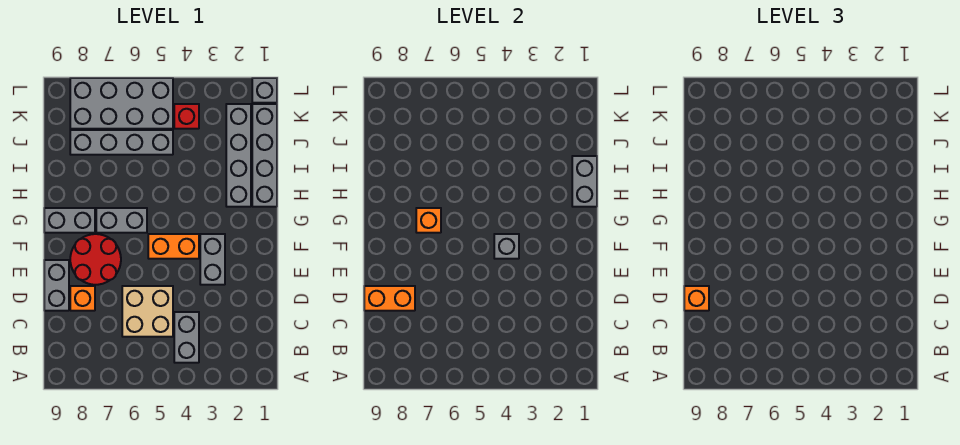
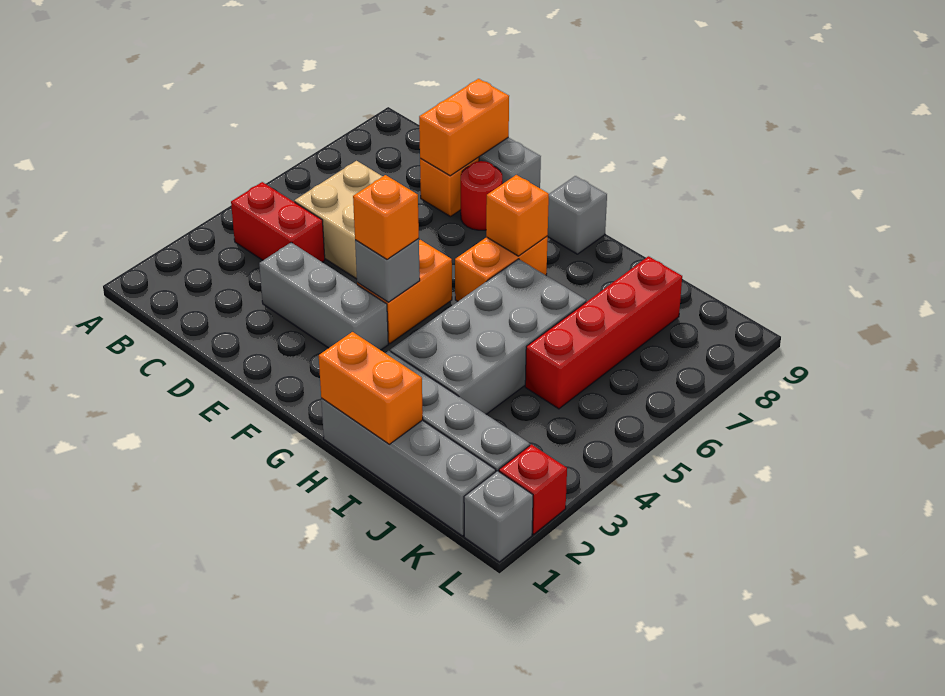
grey brick B4:C4 level 1 -> red brick B4:C4 level 1
orange brick D9 level 3 -> orange brick F4 level 3
grey brick E3:F3 level 1 -> grey brick D3:F3 level 1
red round brick E7:F8 level 1 -> red round brick E8 level 1
grey brick G6:G7 level 1 -> orange brick G6:G7 level 1
grey brick G8:G9 level 1 -> grey brick G9 level 1
grey brick H1:I1 level 2 -> orange brick H1:I1 level 2
grey brick J5:J8 level 1 -> red brick J5:J8 level 1
red brick K4 level 1 -> red brick L2 level 1
grey brick K5:L8 level 1 -> grey brick H3:I6 level 1

